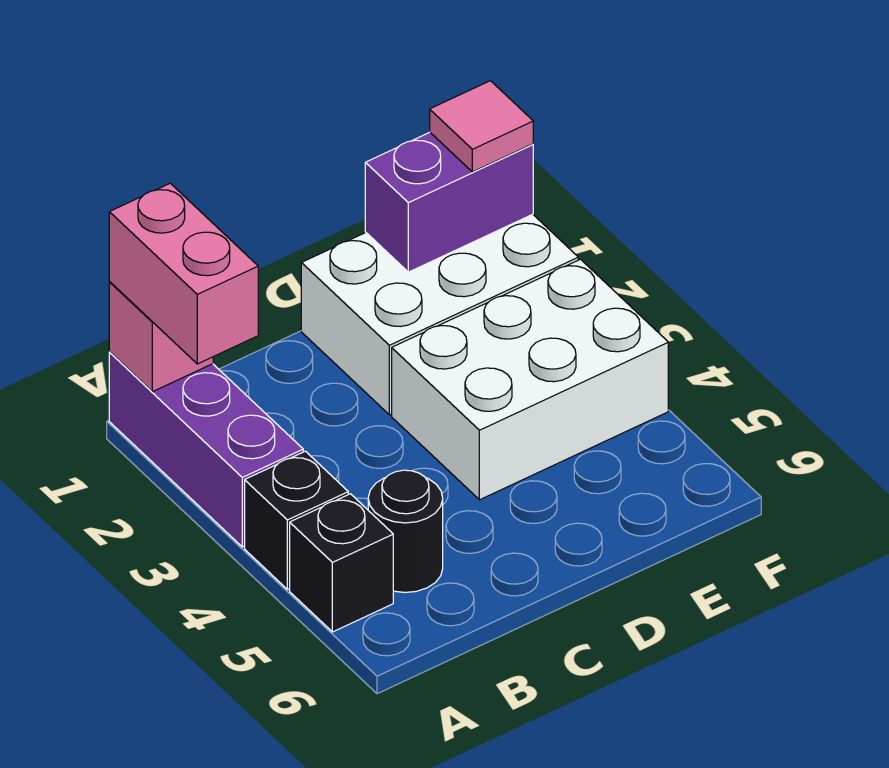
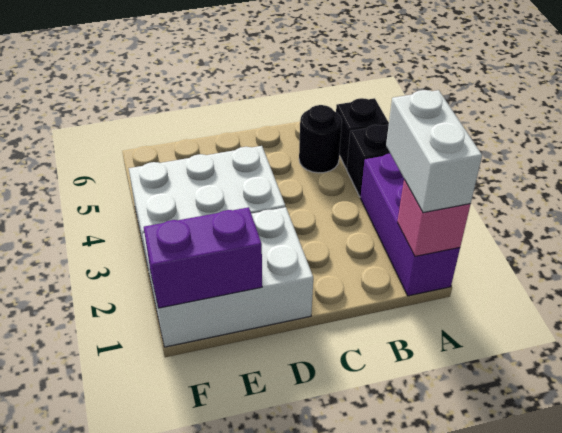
pink brick A1:A2 level 3 -> white brick A1:A2 level 3
pink tile F1 level 3 -> none

